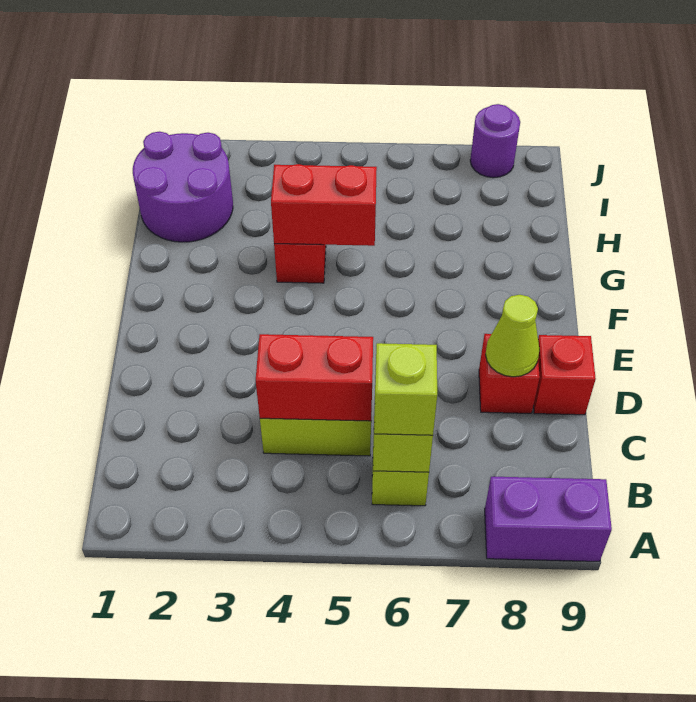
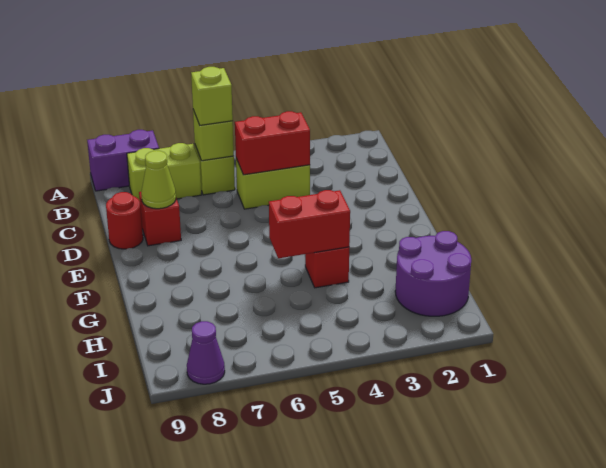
none -> lime brick B7:B8 level 1
red brick D9 level 1 -> red round brick D9 level 1
purple round brick J8 level 1 -> purple cone J8 level 1

